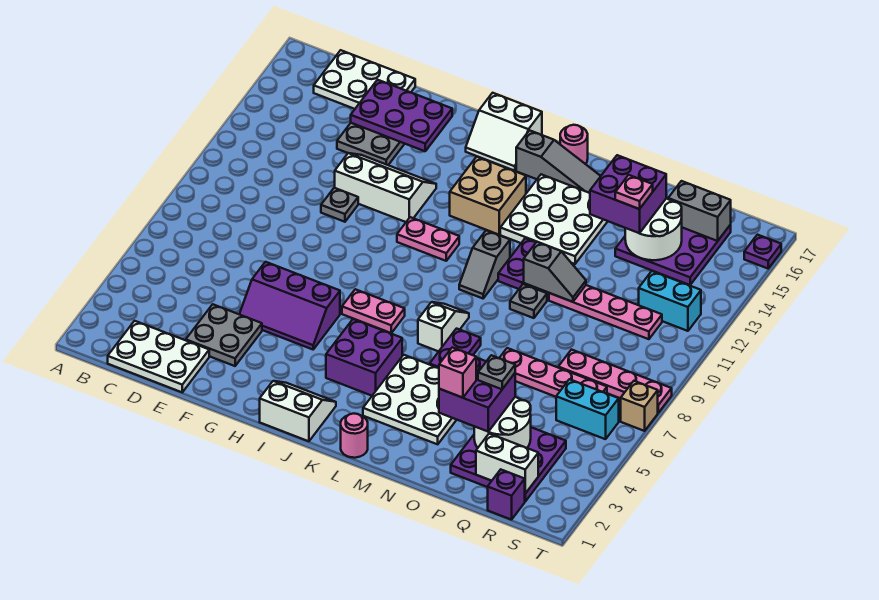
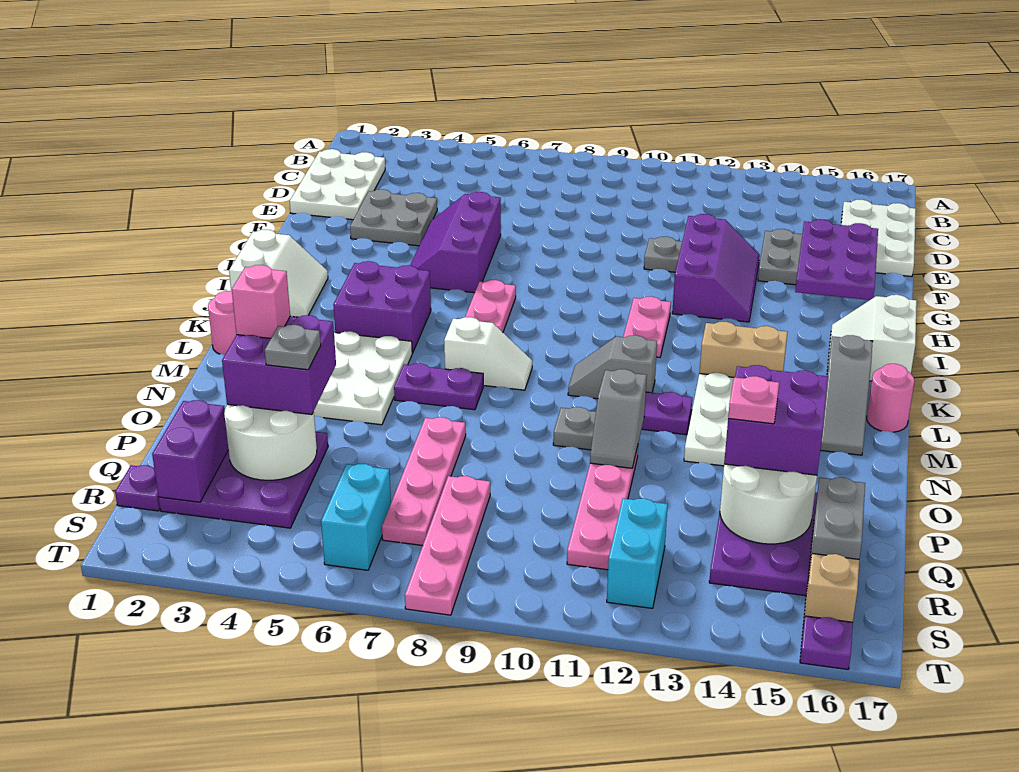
white slope F12:H13 level 1 top 12 -> purple slope F12:H13 level 1 top 12
tan brick J13:K14 level 1 -> tan brick K13:K14 level 1
white brick Q2:R2 level 2 -> purple brick Q2:R2 level 2
purple brick R1 level 1 -> purple plate R1 level 1
tan brick T7 level 1 -> tan brick S16 level 1

